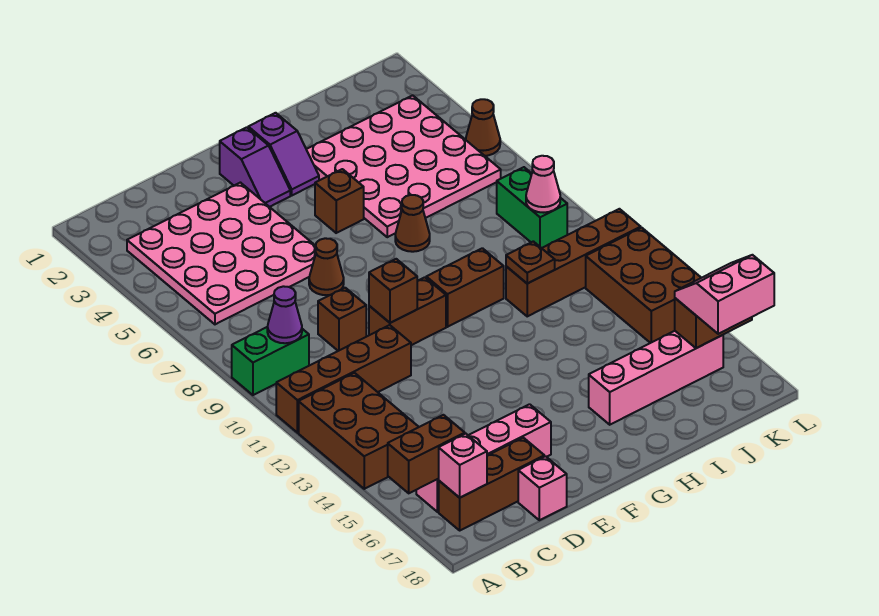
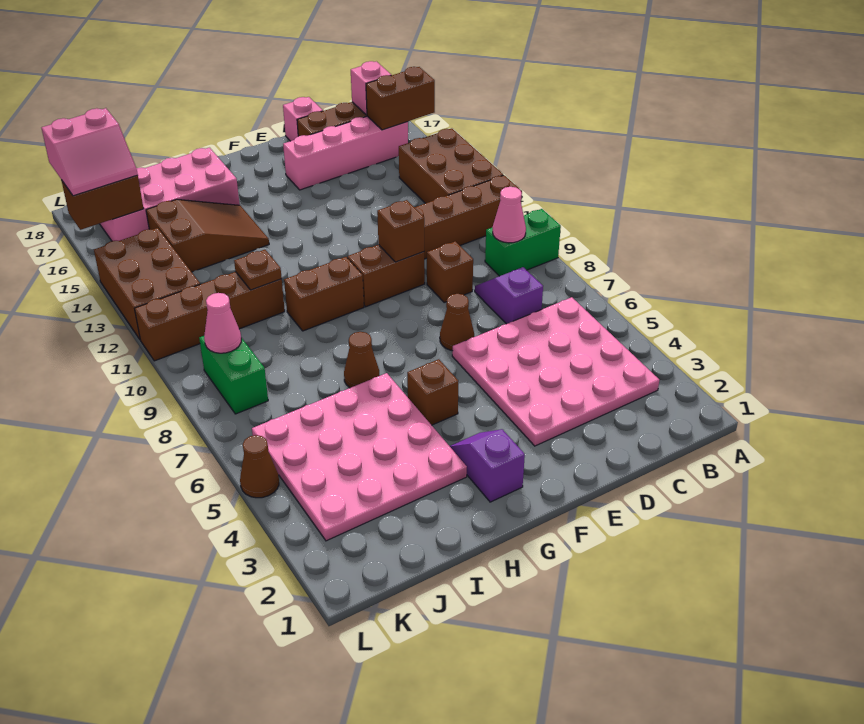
purple cone B9 level 2 -> pink cone B9 level 2
purple slope F2:F3 level 1 top 2 -> purple slope C7:C8 level 1 top 7
none -> brown slope H14:J15 level 1 top J
pink brick H16:K16 level 1 -> pink brick H16:K17 level 1

